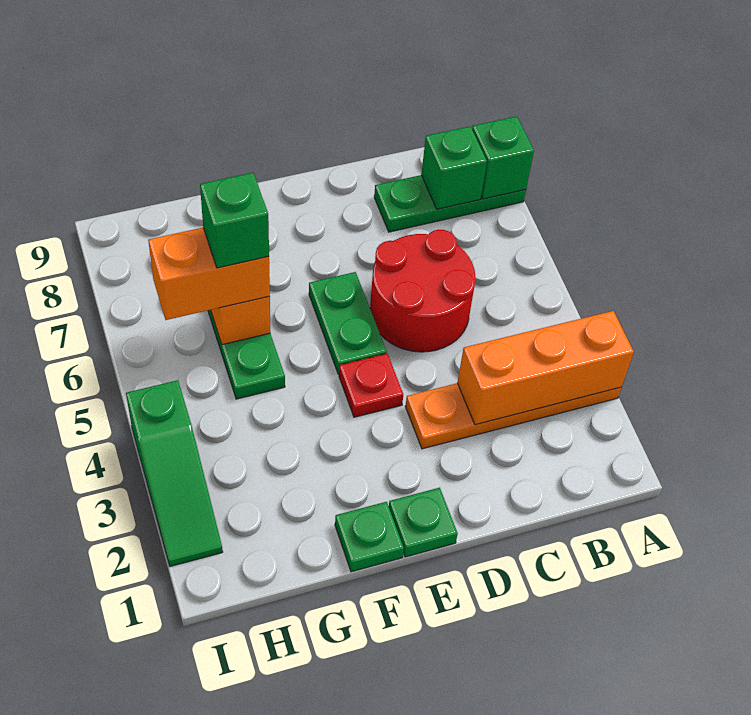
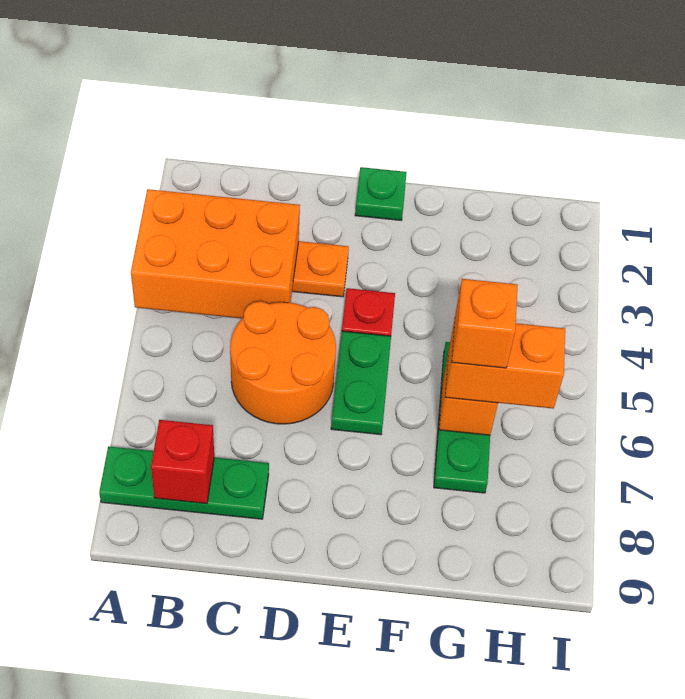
orange brick A3:C3 level 2 -> orange brick A3:C4 level 2
green brick A8 level 2 -> none
green brick B8 level 2 -> red brick B8 level 2
red round brick C5:D6 level 1 -> orange round brick C5:D6 level 1
green plate F1 level 1 -> none
green brick G6 level 4 -> orange brick G6 level 4
green slope I2:I4 level 1 top 4 -> none

